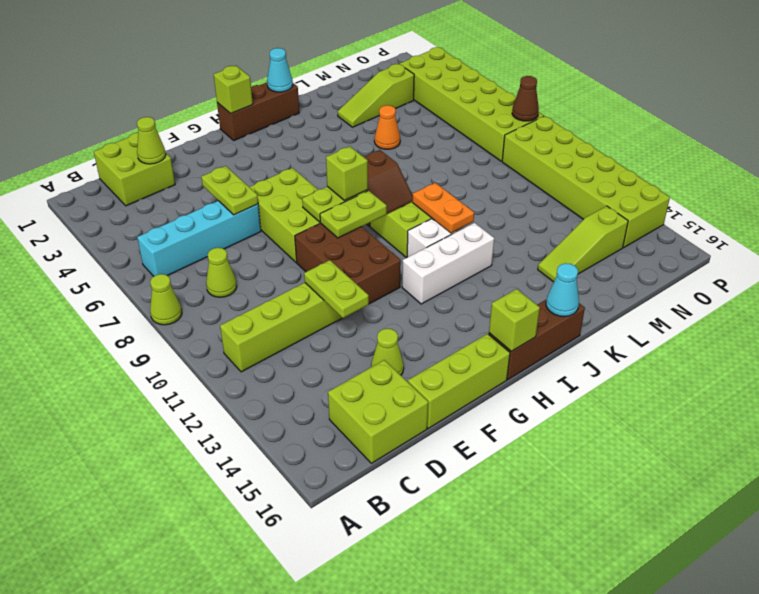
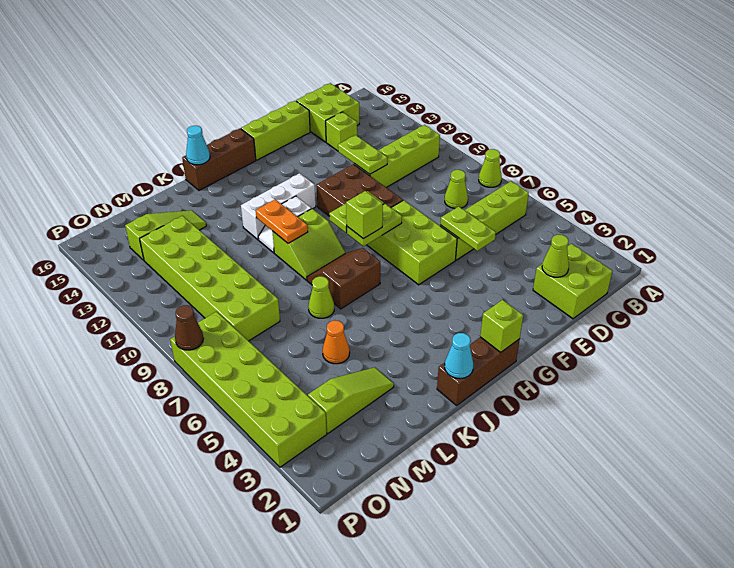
cyan brick B6:E6 level 1 -> lime brick B6:E6 level 1
lime cone E14 level 1 -> lime cone K7 level 1
lime brick H16 level 2 -> lime brick D14 level 1
lime brick O9:P14 level 1 -> lime brick M8:N13 level 1

